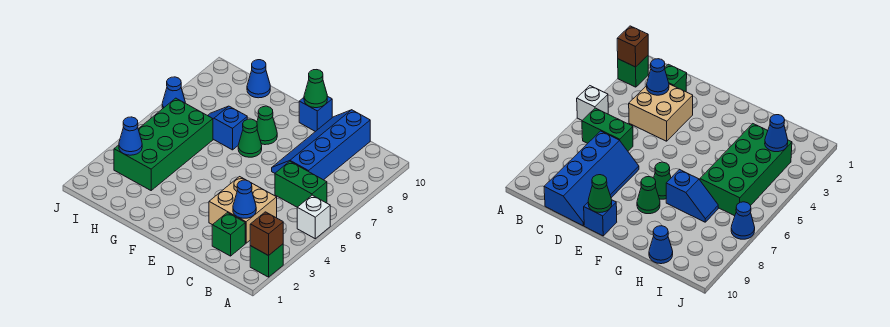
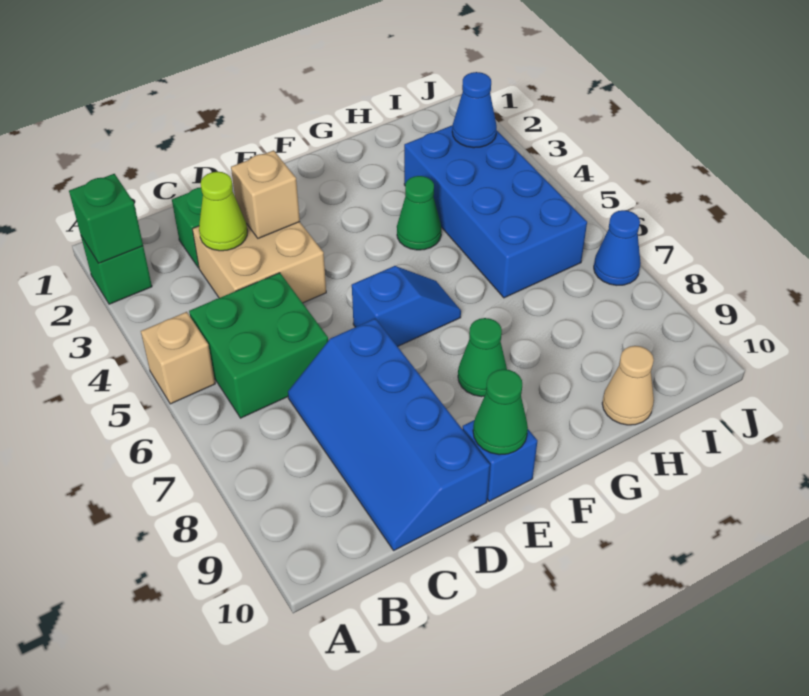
brown brick A2 level 2 -> green brick A2 level 2
white brick A5 level 1 -> tan brick A5 level 1
green brick B6:C6 level 1 -> green brick B5:C6 level 1
blue cone C3 level 2 -> lime cone C3 level 2
blue slope C7:D10 level 1 top C -> blue slope C7:D10 level 1 top D
none -> tan brick D3 level 2
green cone F7 level 1 -> green cone G4 level 1
blue slope G7:H7 level 1 top G -> blue slope E6:F6 level 1 top E
green brick H3:I6 level 1 -> blue brick H3:I6 level 1
blue cone H10 level 1 -> tan cone H10 level 1

